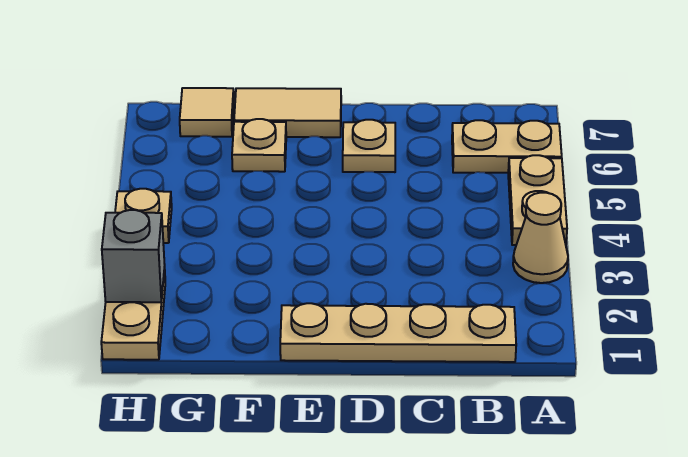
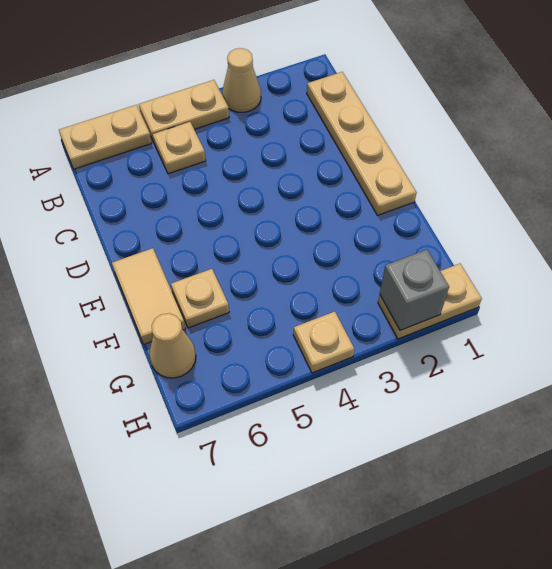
tan plate A6:B6 level 1 -> tan plate A6:A7 level 1
tan plate D6 level 1 -> tan plate B5 level 1
tan tile G7 level 1 -> tan cone G7 level 1

